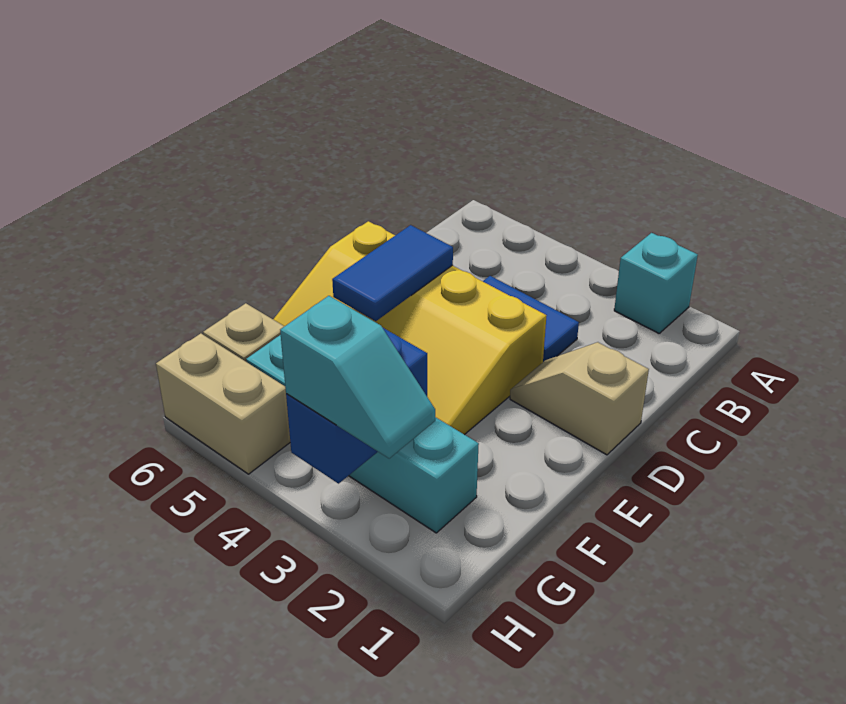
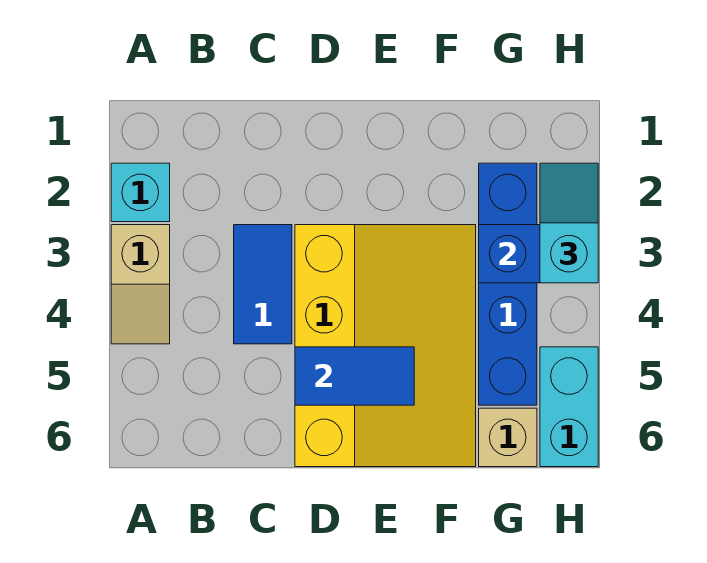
tan slope D1:D2 level 1 top 1 -> tan slope A3:A4 level 1 top 3
cyan brick G2:G5 level 1 -> blue brick G2:G5 level 1
tan brick H5:H6 level 1 -> cyan brick H5:H6 level 1

